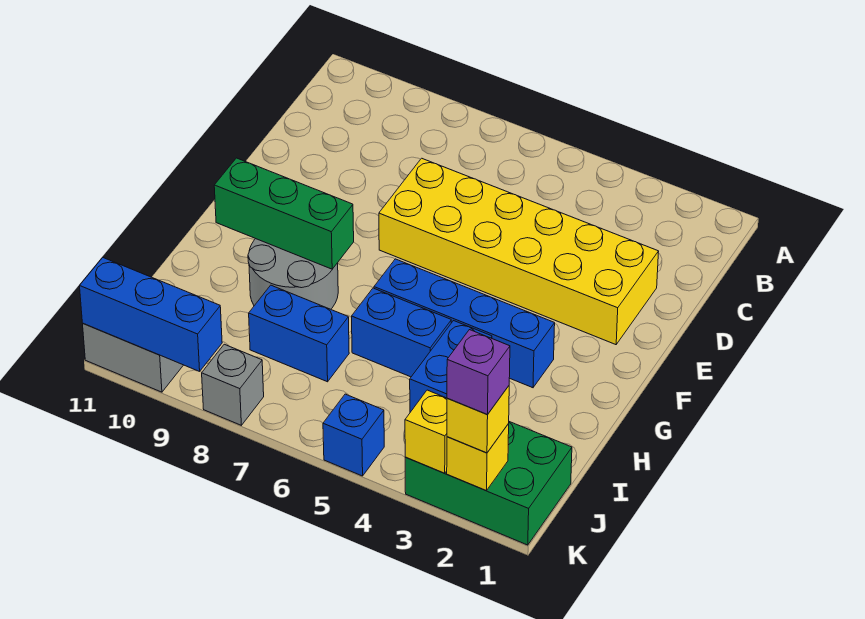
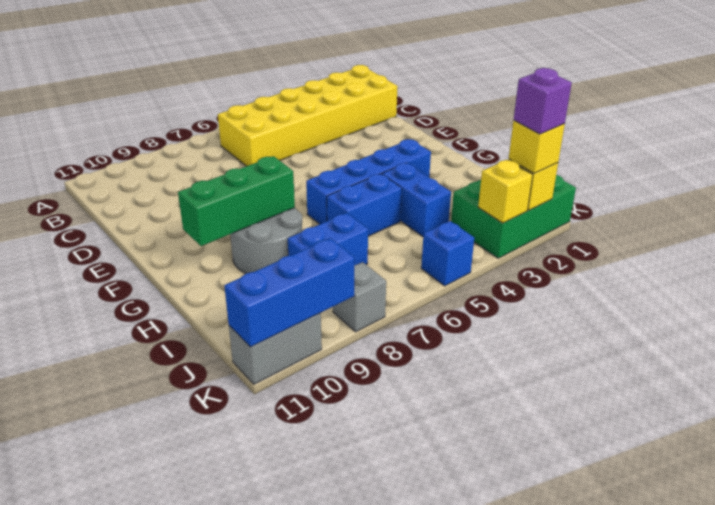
yellow brick D2:E7 level 1 -> yellow brick B1:C6 level 1

